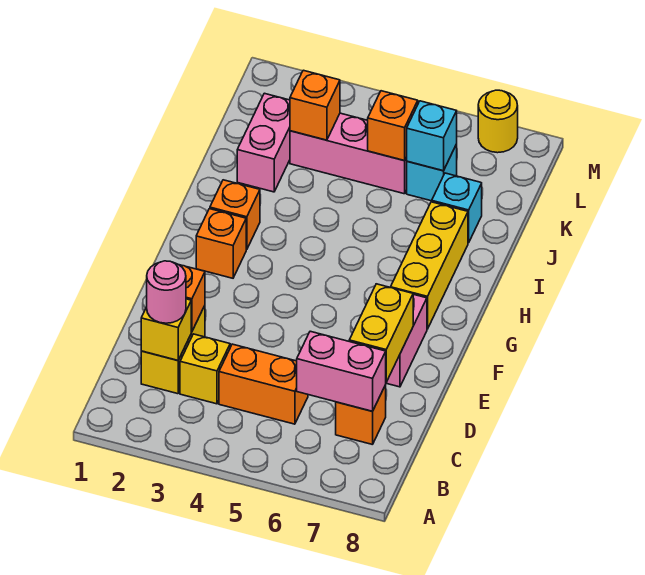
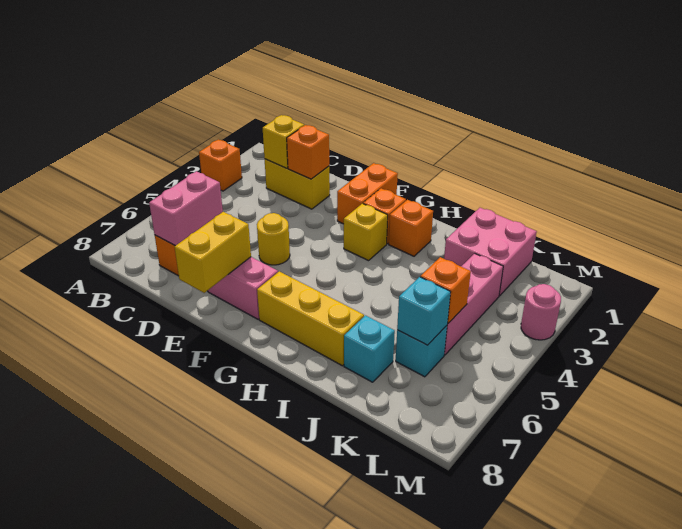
pink round brick C2 level 3 -> pink round brick M3 level 1
yellow brick C3 level 1 -> yellow brick G3 level 1
orange brick C4:C5 level 1 -> orange brick F1:F2 level 1
yellow brick D7:E7 level 2 -> yellow brick E7:E8 level 2
pink brick J2:K2 level 1 -> pink brick J1:K2 level 1
orange brick K3 level 2 -> orange brick A3 level 1
yellow round brick M7 level 1 -> yellow round brick E5 level 1

